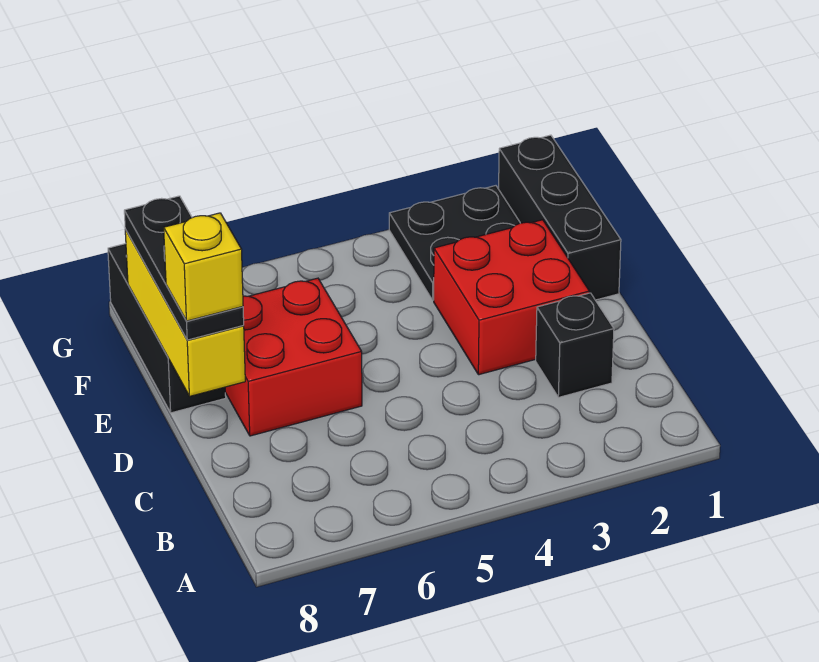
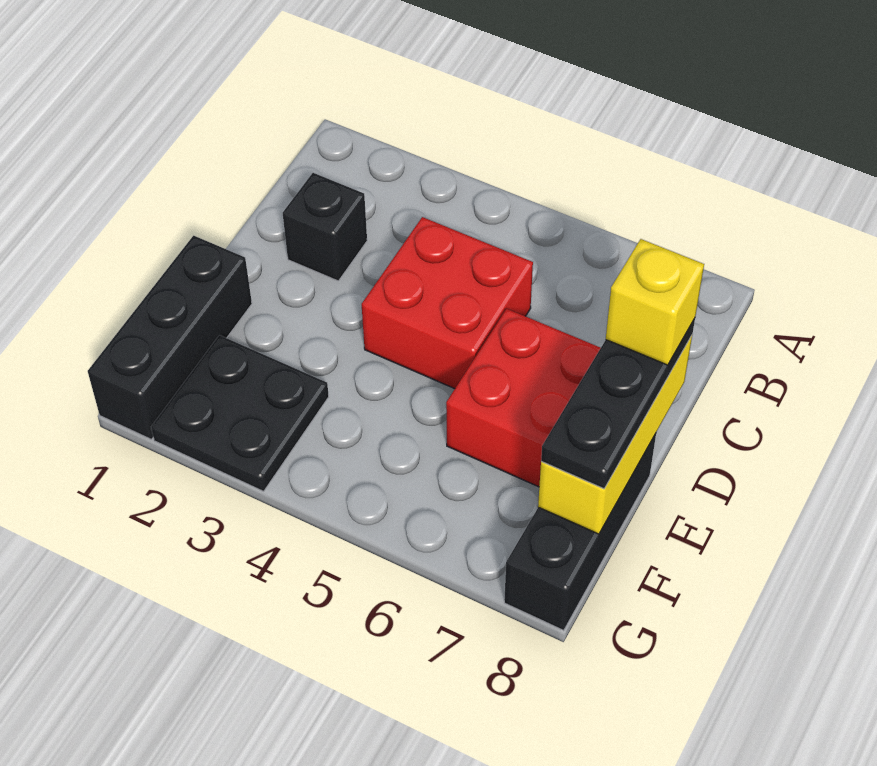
red brick D2:E3 level 1 -> red brick C4:D5 level 1

